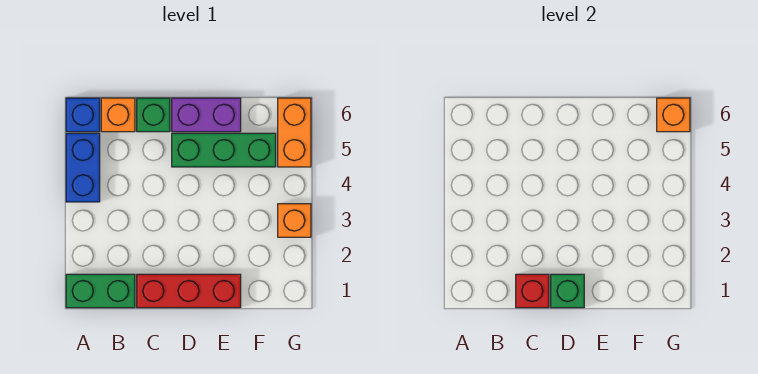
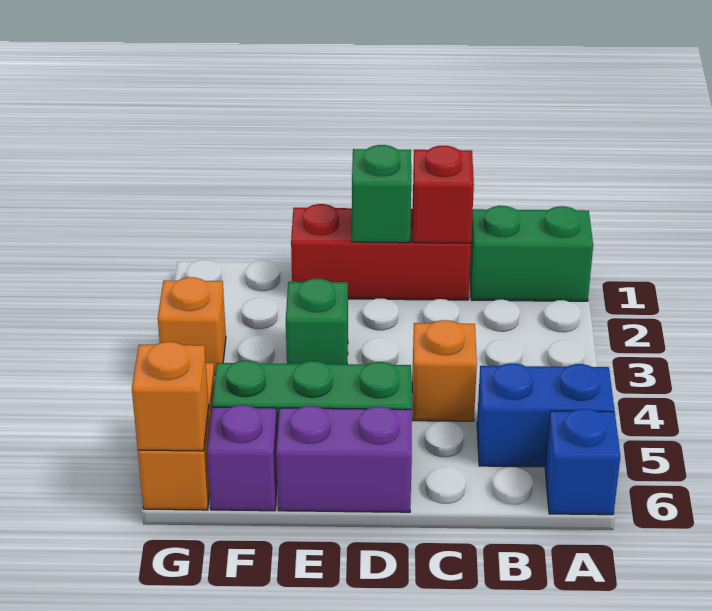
blue brick A4:A5 level 1 -> blue brick A5:B5 level 1
orange brick B6 level 1 -> orange brick C4 level 1
green brick C6 level 1 -> green brick E3 level 1
none -> purple brick F6 level 1

